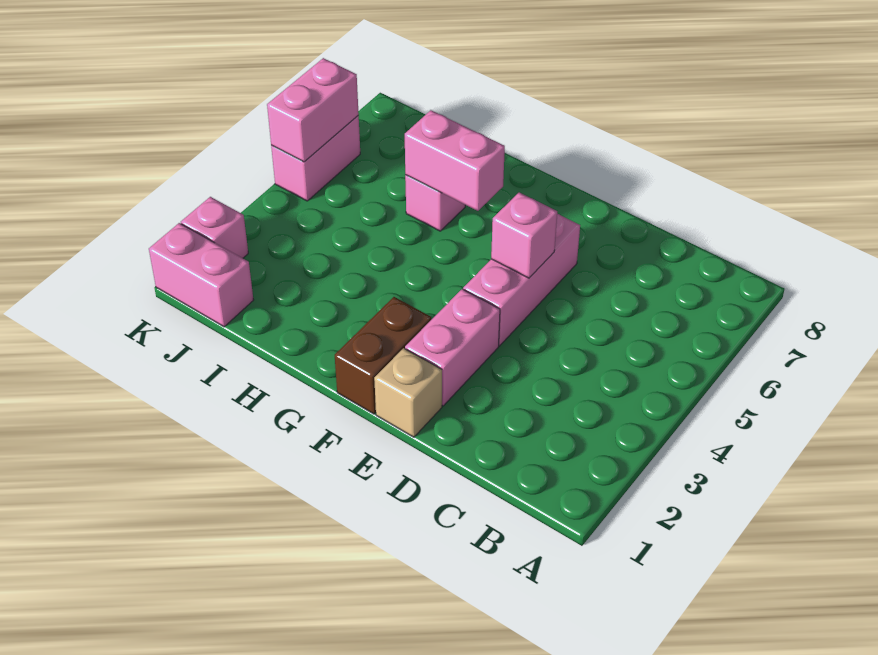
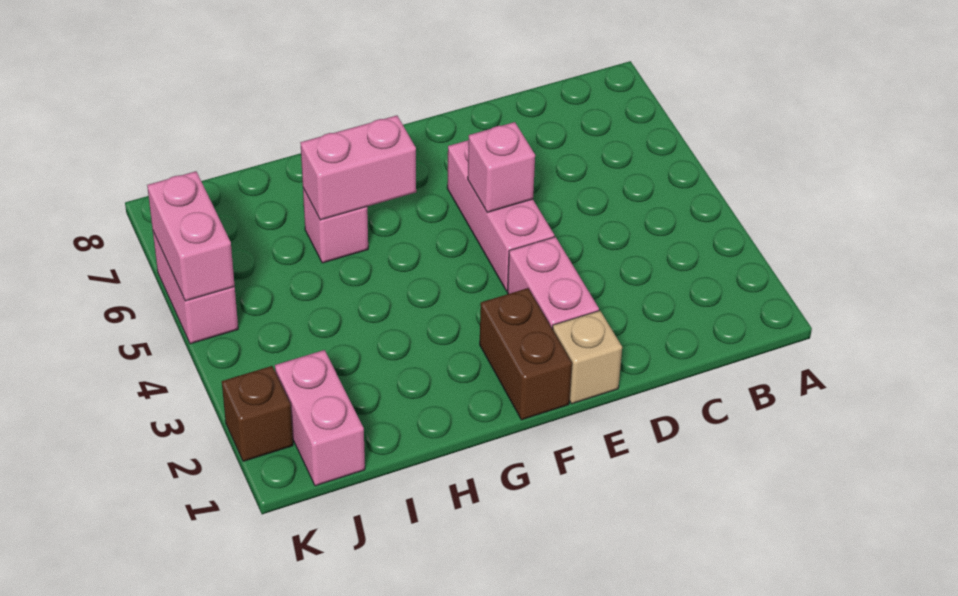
pink brick J1:K1 level 1 -> pink brick J1:J2 level 1
pink brick K2 level 1 -> brown brick K2 level 1

